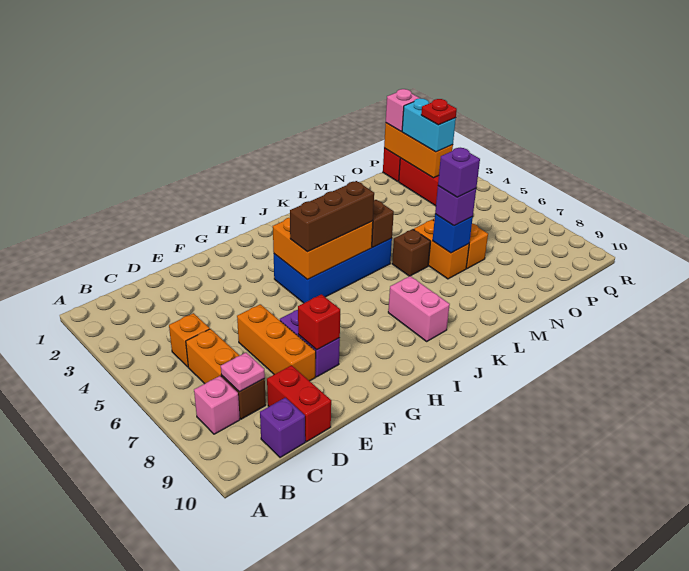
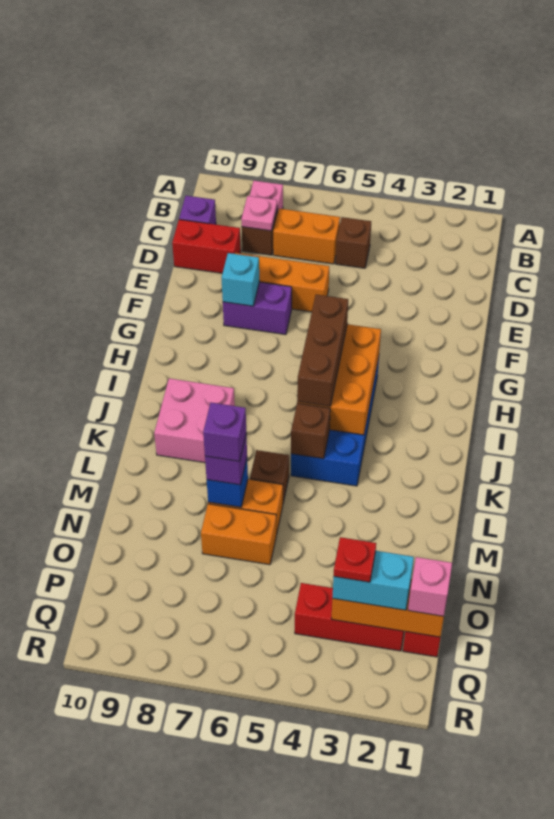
orange brick C5 level 1 -> brown brick C5 level 1
red brick F8 level 2 -> cyan brick F8 level 2
pink brick J8:J9 level 1 -> pink brick J8:K9 level 1

